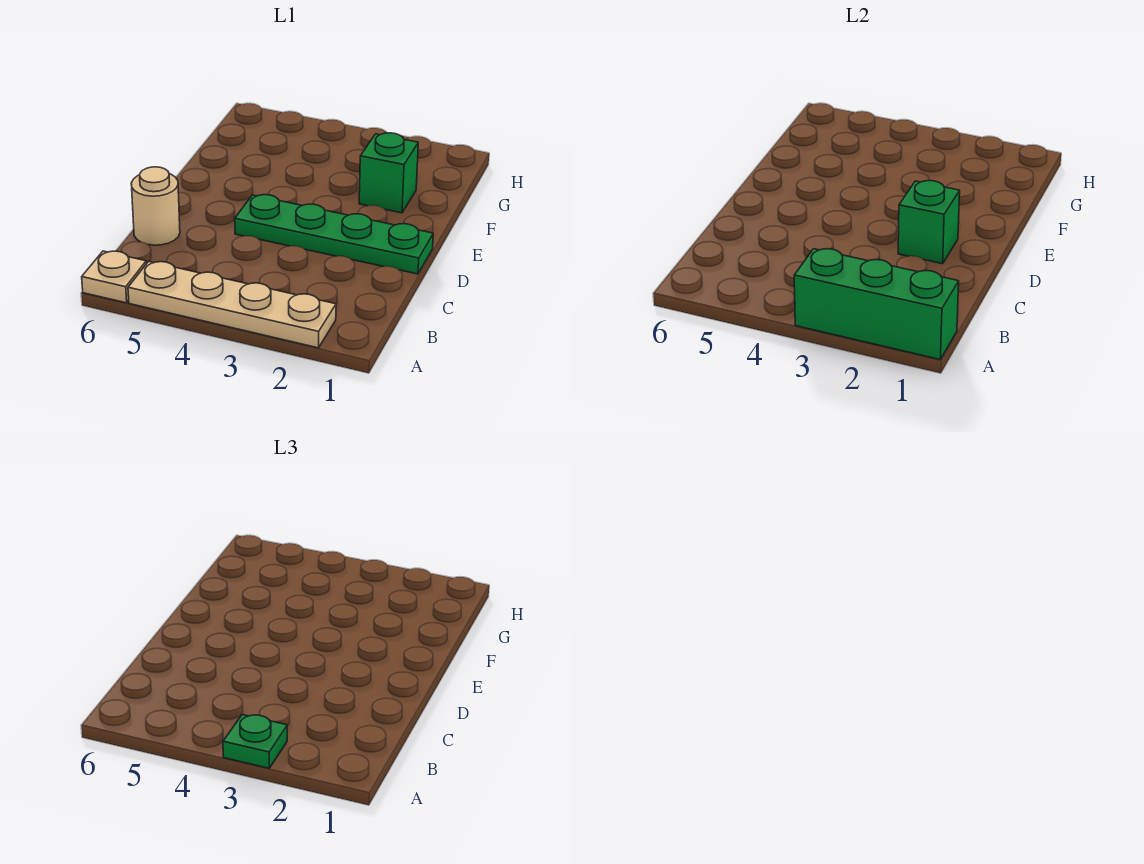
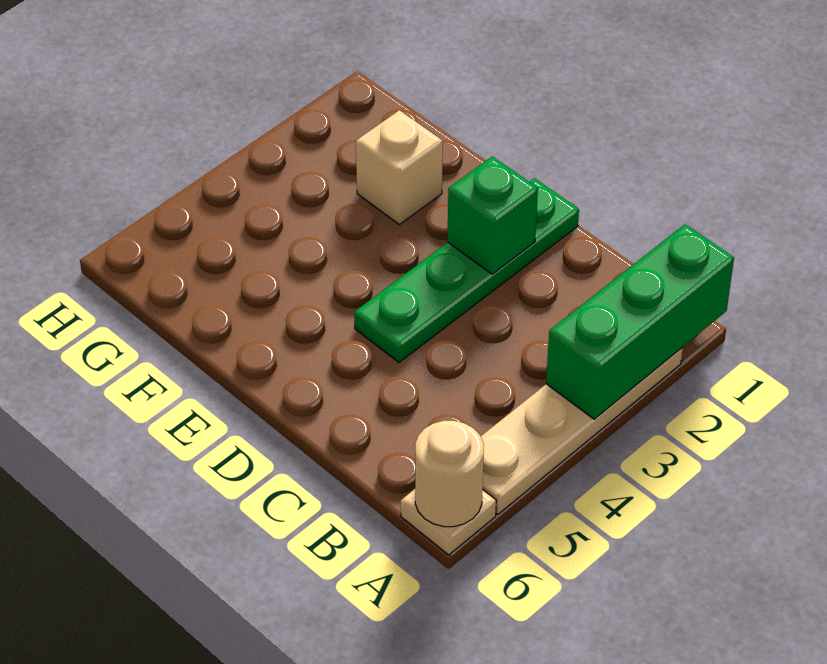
green plate A3 level 3 -> none
tan round brick C6 level 1 -> tan round brick A6 level 2
green brick F2 level 1 -> tan brick F2 level 1

